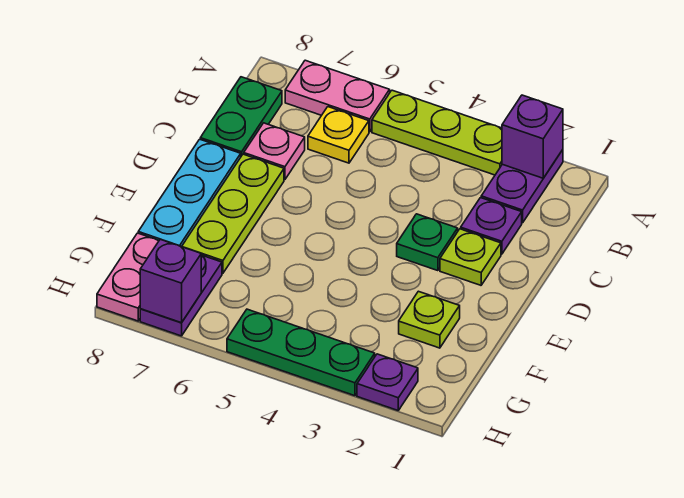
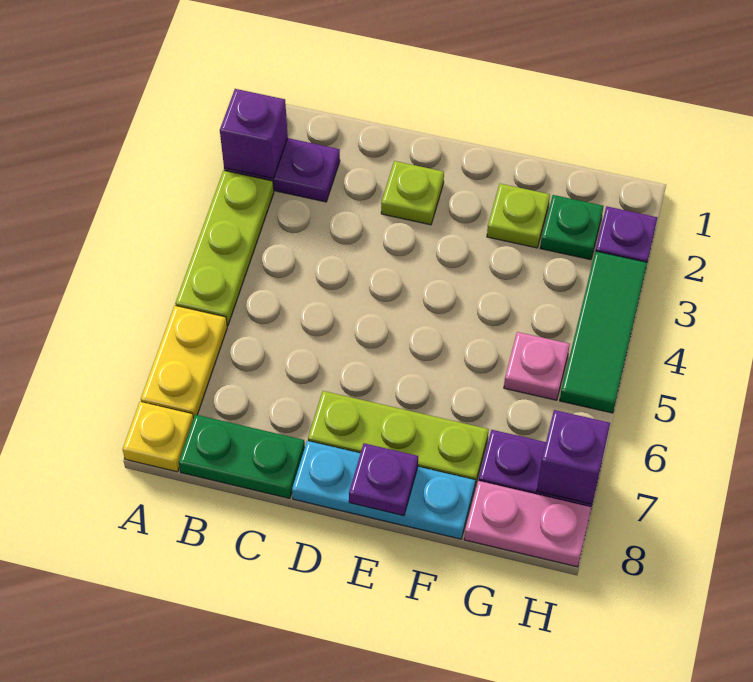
pink plate A6:A7 level 1 -> yellow plate A6:A7 level 1
yellow plate B6 level 1 -> yellow plate A8 level 1
purple plate C2 level 1 -> purple plate E8 level 2
pink plate C7 level 1 -> pink plate G5 level 1
green plate D3 level 1 -> green plate G2 level 1
green plate H3:H5 level 1 -> green tile H3:H5 level 1

